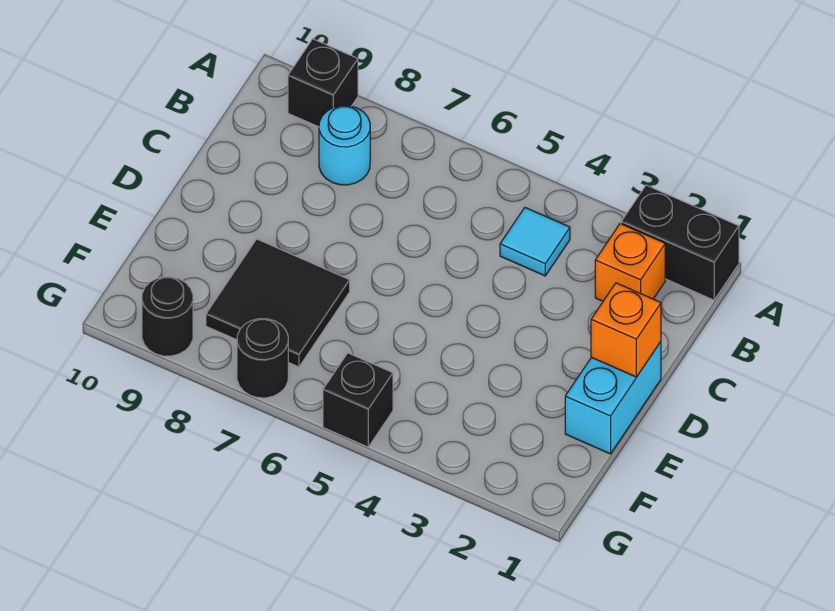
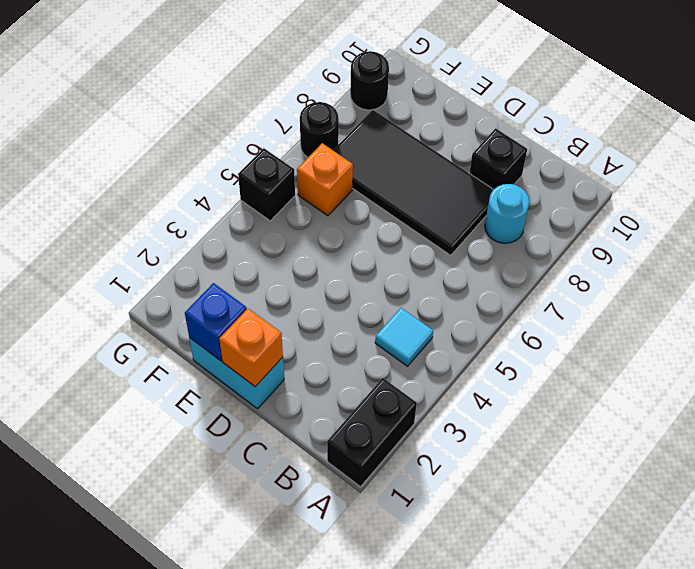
black brick A9 level 1 -> black brick C9 level 1
orange brick B2 level 1 -> orange brick F6 level 1
none -> blue brick E1 level 2
black tile E7:F8 level 1 -> black tile C7:F8 level 1

